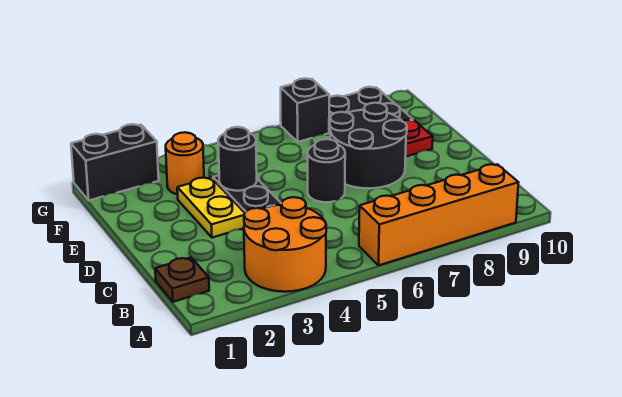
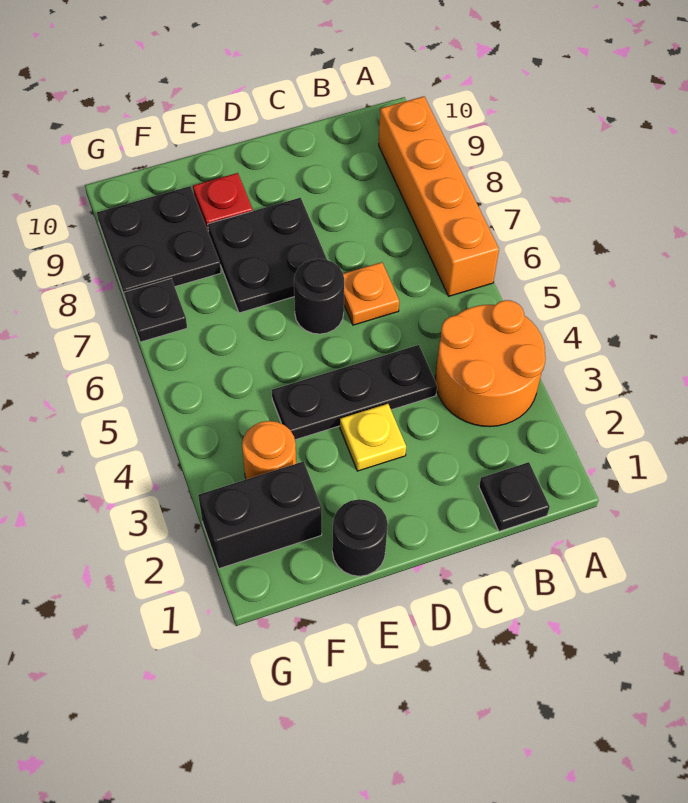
brown plate B1 level 1 -> black plate B1 level 1
none -> orange plate C6 level 1
yellow plate D3:E3 level 1 -> yellow plate D3 level 1
black round brick D7:E8 level 1 -> black plate D7:E8 level 1
black round brick E4 level 2 -> black round brick E1 level 1
black brick G1:G2 level 1 -> black brick F2:G2 level 1
black brick G7 level 1 -> black plate G7 level 1

